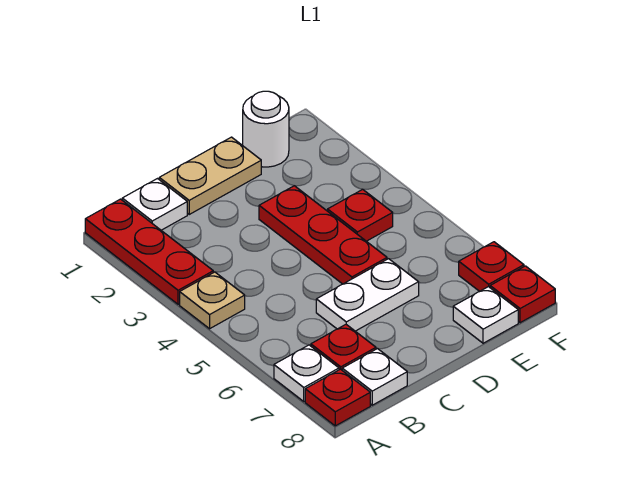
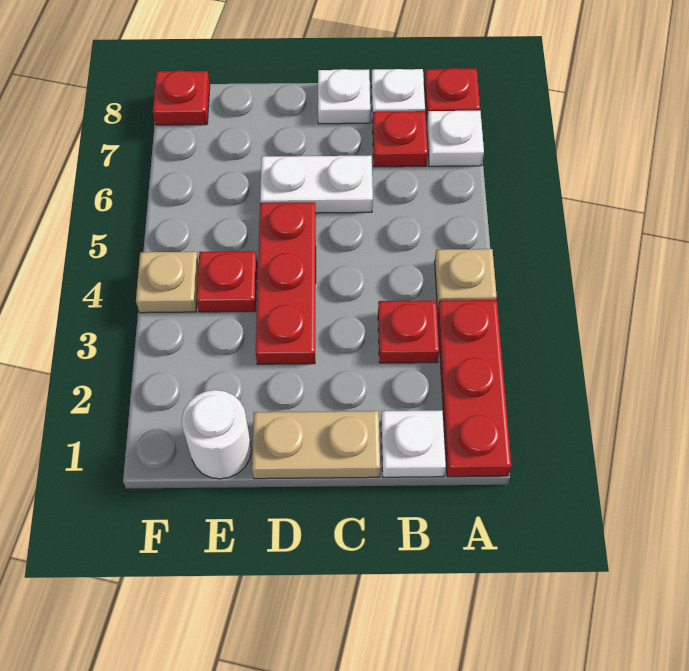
white plate E8 level 1 -> white plate C8 level 1
none -> tan plate F4 level 1
red plate F7 level 1 -> red plate B3 level 1

